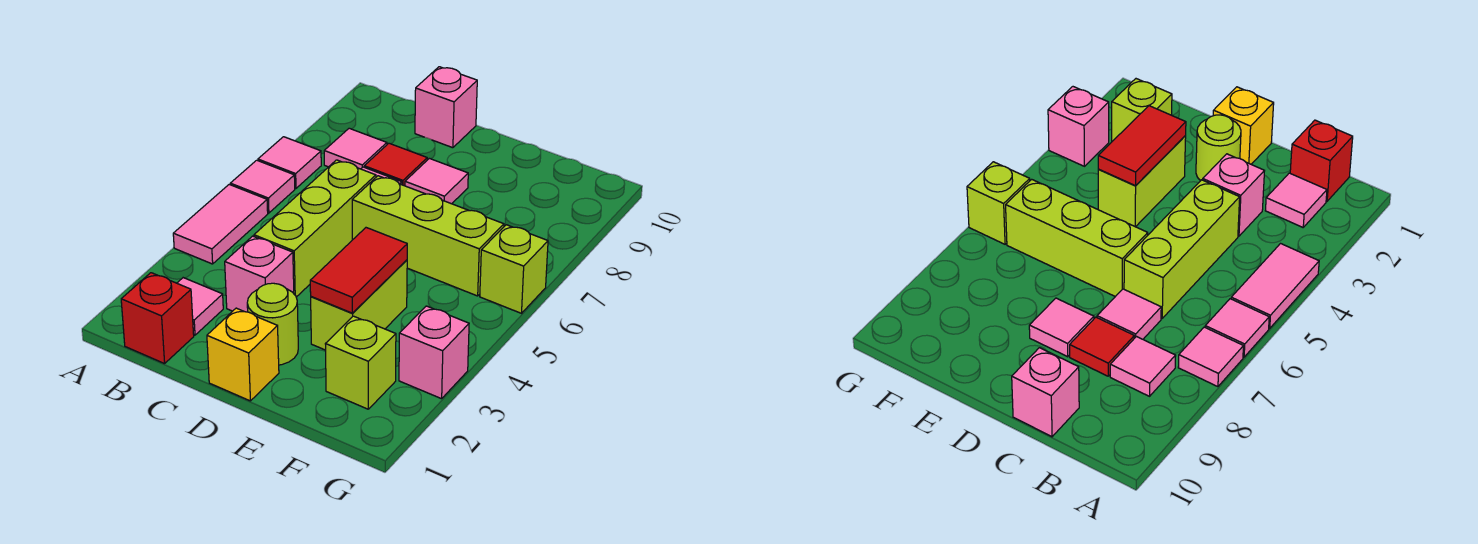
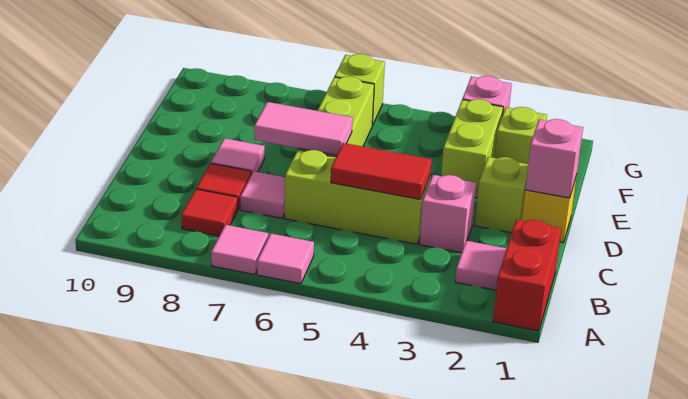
pink tile A4:A5 level 1 -> pink tile D6:D7 level 2
red brick B1 level 1 -> red brick A1:B1 level 1
pink tile B8 level 1 -> red tile B8 level 1
pink brick C10 level 1 -> pink brick D1 level 2
lime round brick D2 level 1 -> lime brick D2 level 1
lime brick E3:E4 level 1 -> lime brick E3:F3 level 1
red tile E3:E4 level 2 -> red tile C4:C5 level 2

